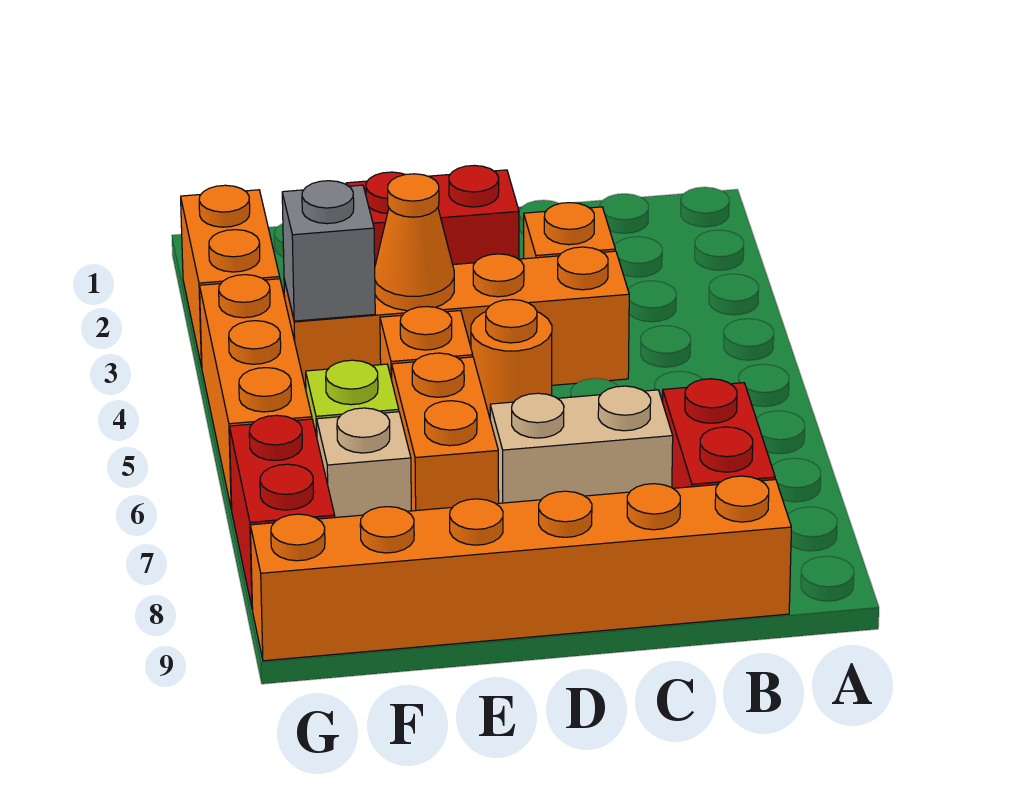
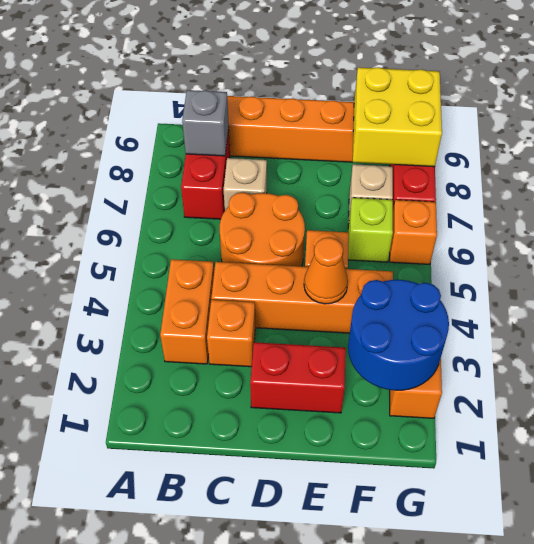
tan brick C7:D7 level 1 -> tan brick C7 level 1
orange round brick D5 level 1 -> orange round brick C5:D6 level 1
orange brick E6:E7 level 1 -> orange brick B3:B4 level 1
none -> blue round brick F2:G3 level 2
grey brick F4 level 2 -> grey brick B8 level 2
none -> yellow brick F8:G9 level 2
orange brick G4:G6 level 1 -> orange brick G6 level 1

